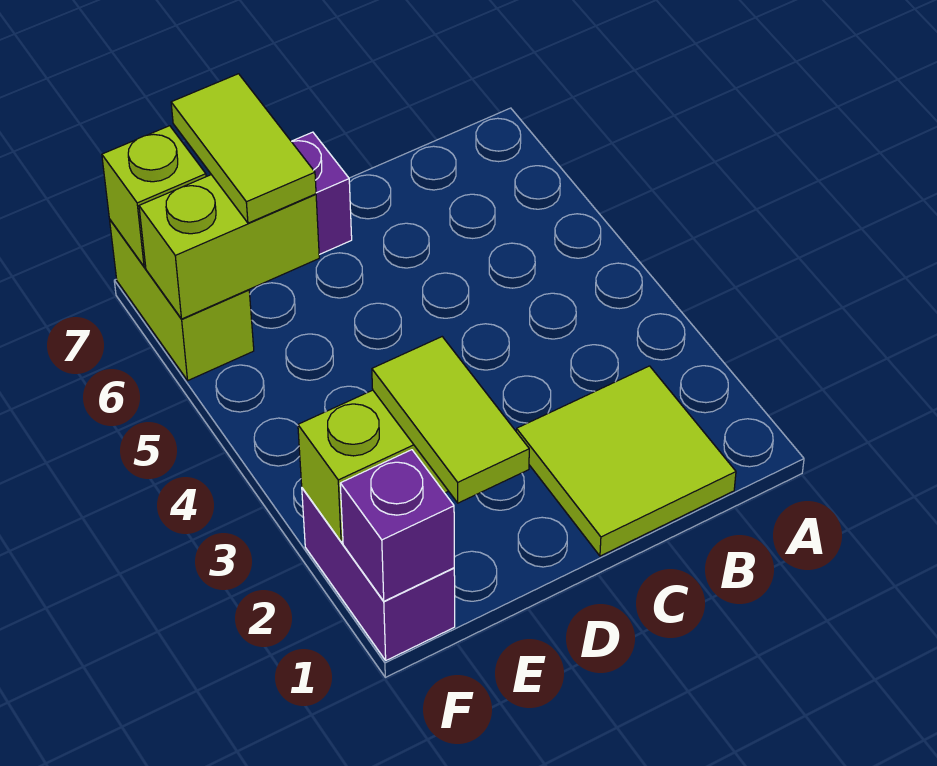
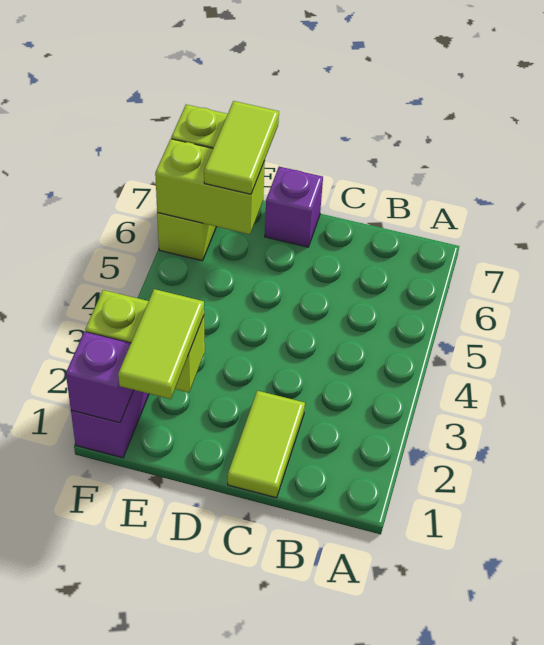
lime tile B1:C2 level 1 -> lime tile C1:C2 level 1

